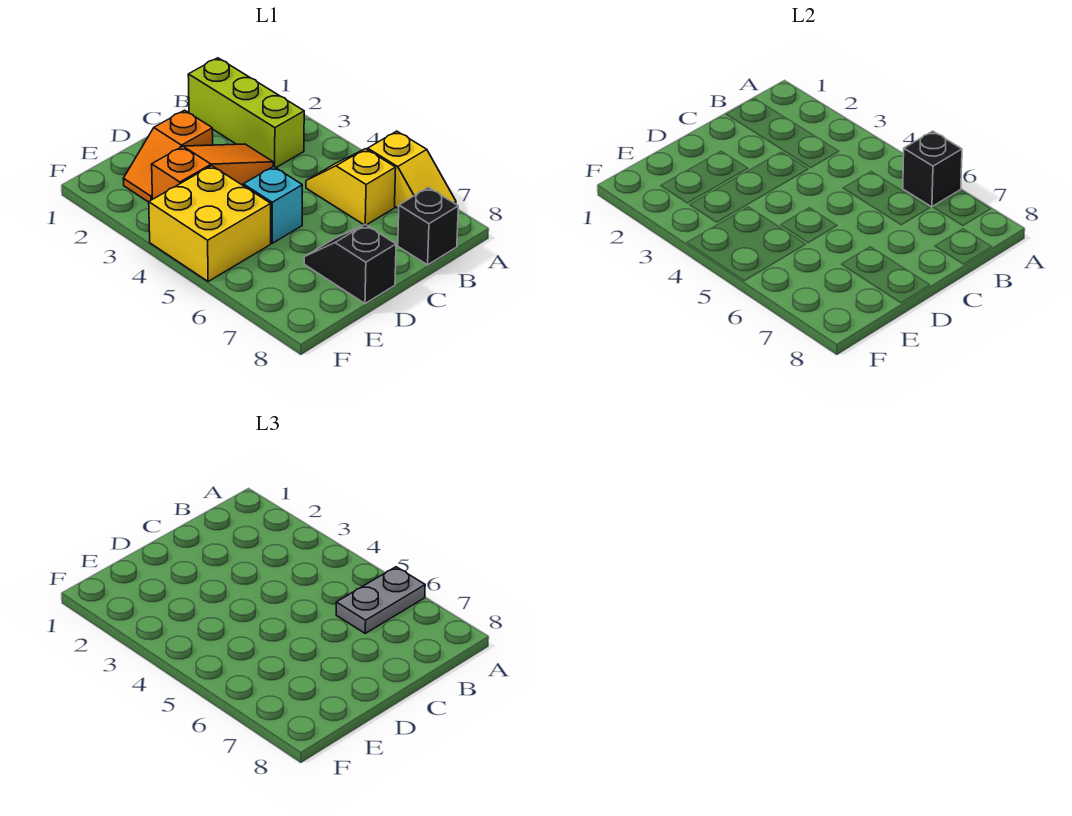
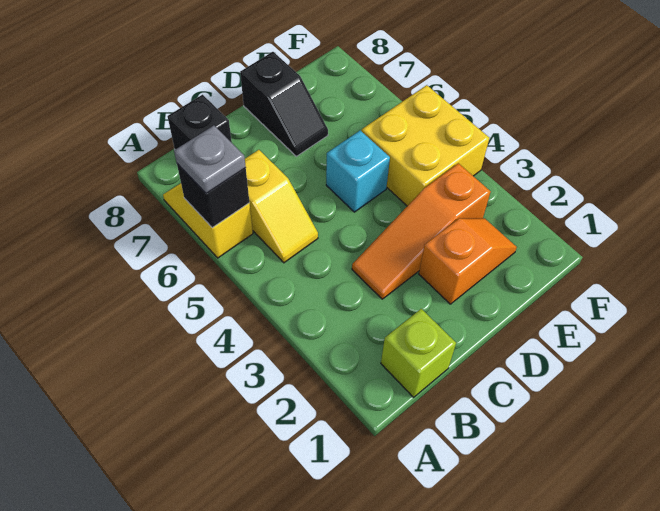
grey plate A6:B6 level 3 -> grey plate A6 level 3
lime brick B1:B3 level 1 -> lime brick B1 level 1

